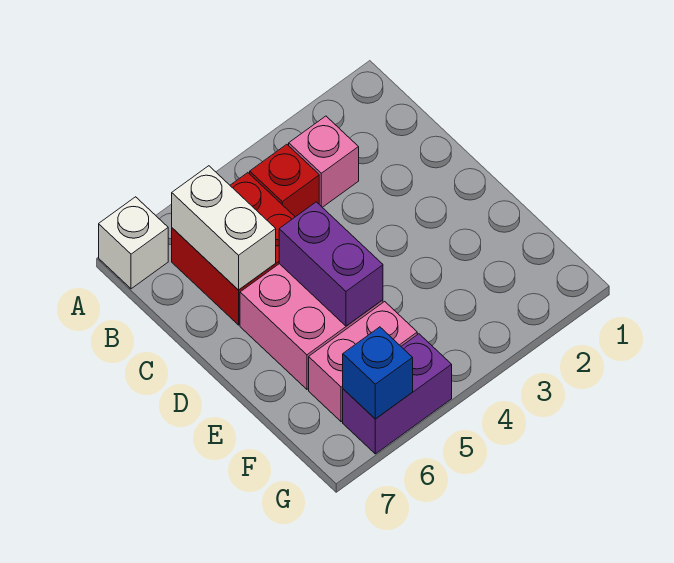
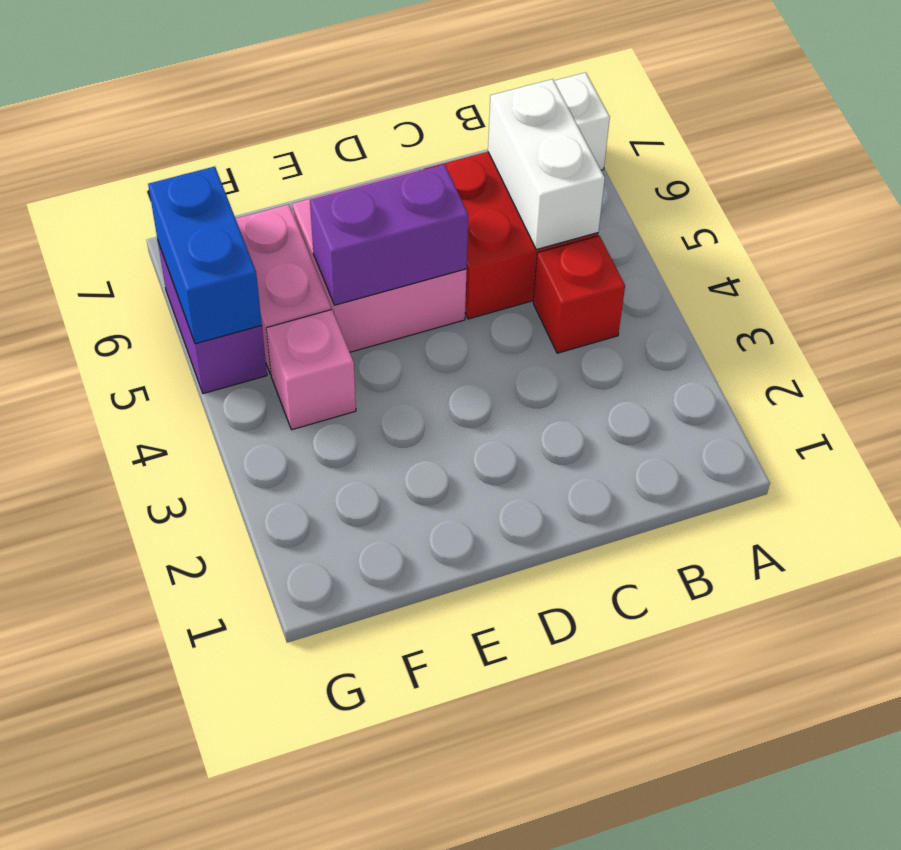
pink brick B3 level 1 -> pink brick F4 level 1
white brick B6:C6 level 2 -> white brick B5:B6 level 2
blue brick G6 level 2 -> blue brick G5:G6 level 2

